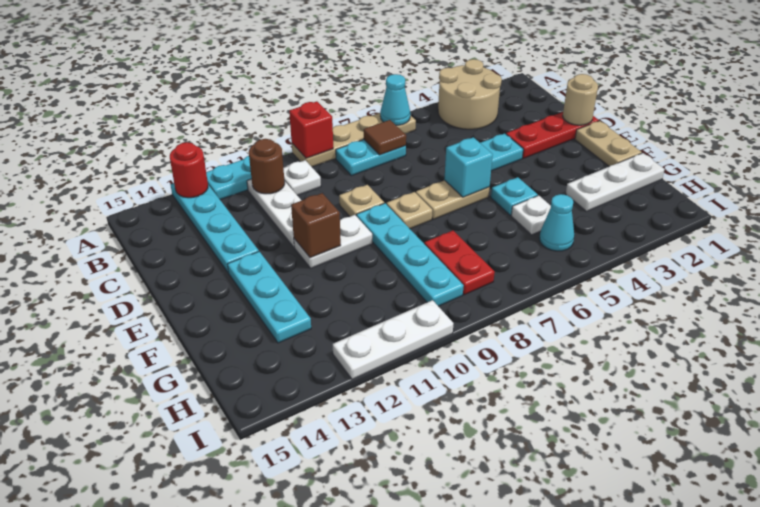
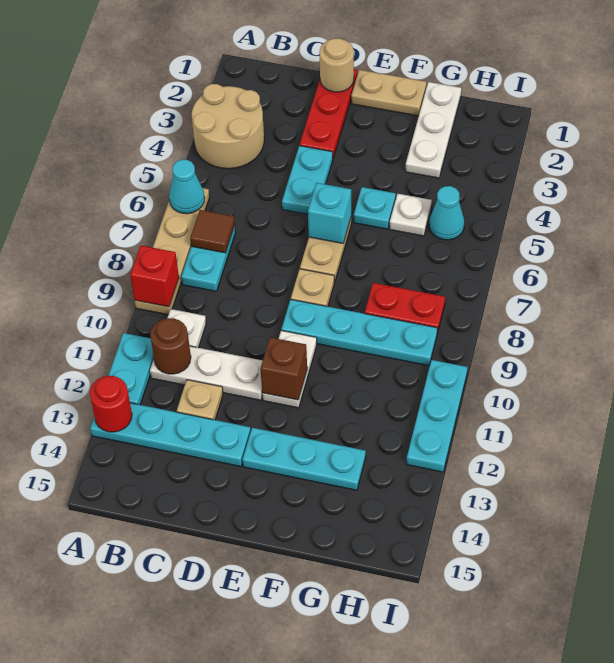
tan plate D9 level 1 -> tan plate C12 level 1
white plate I10:I12 level 1 -> cyan plate I10:I12 level 1

